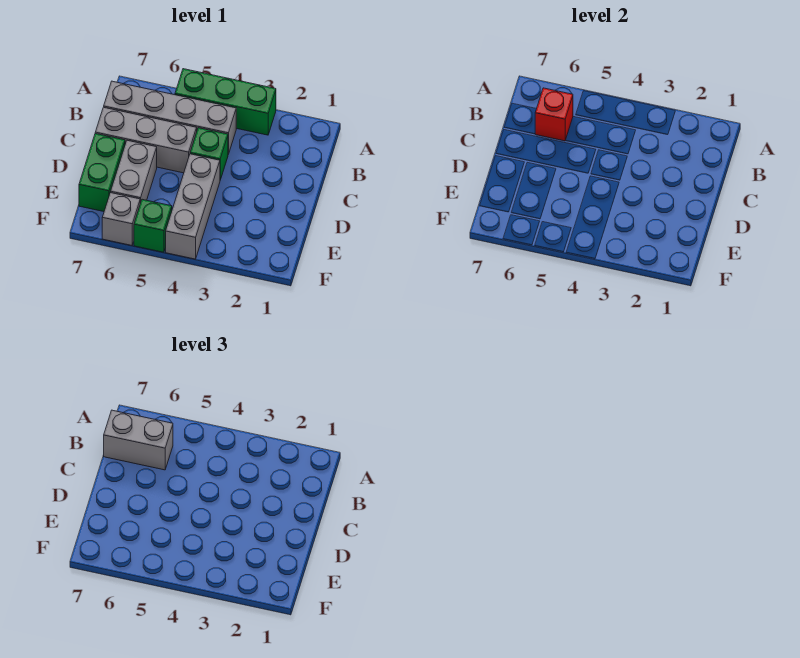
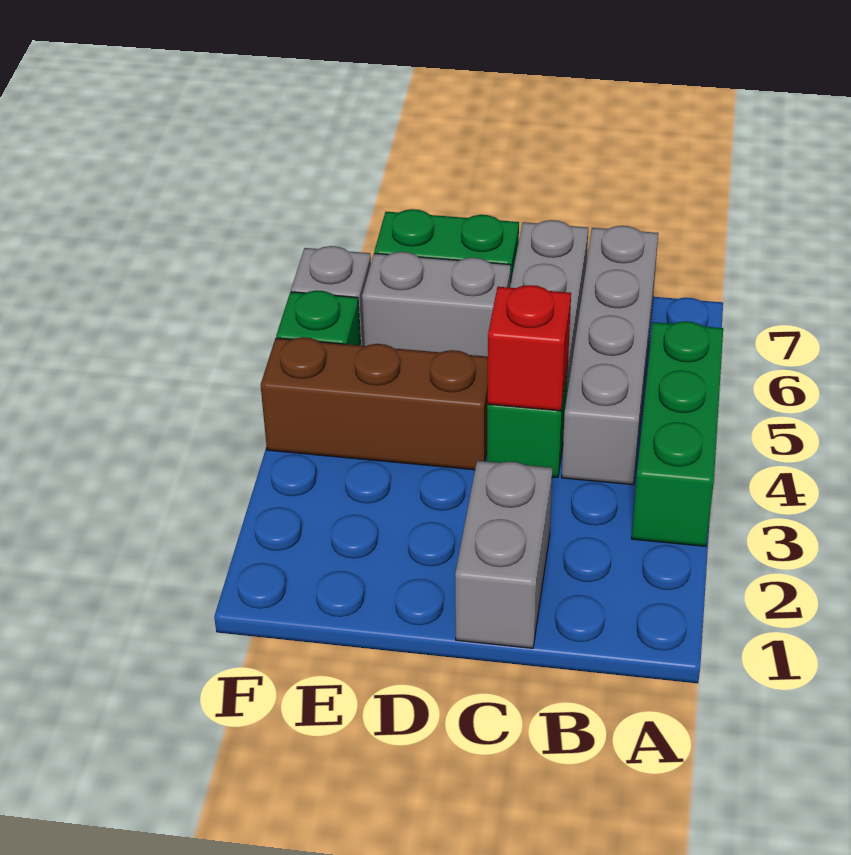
red brick B6 level 2 -> red brick C4 level 2
grey brick B6:B7 level 3 -> grey brick C1:C2 level 1
grey brick D4:F4 level 1 -> brown brick D4:F4 level 1

